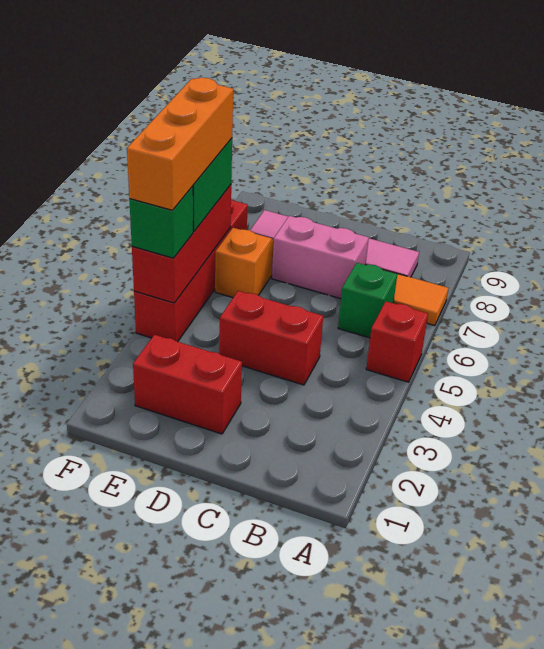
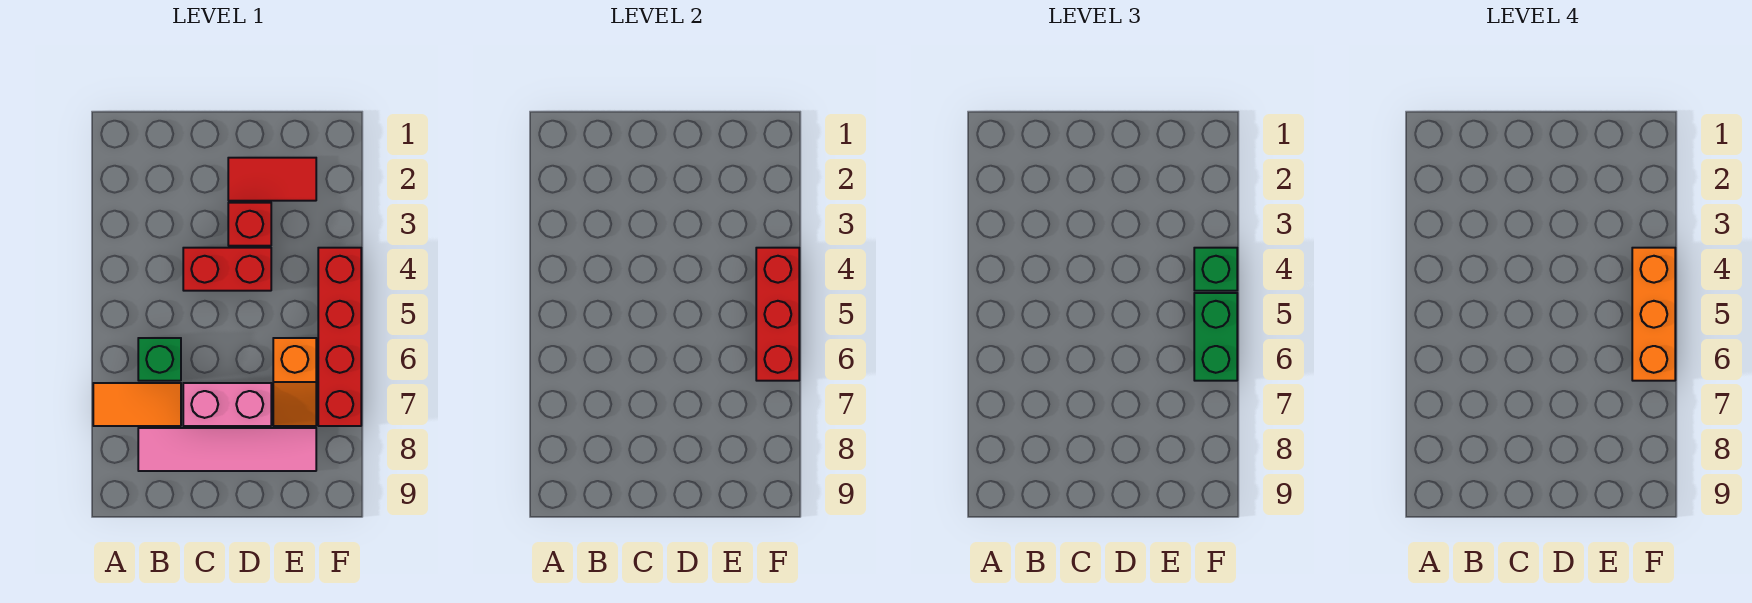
red brick A5 level 1 -> red brick D3 level 1
red brick D2:E2 level 1 -> red tile D2:E2 level 1

